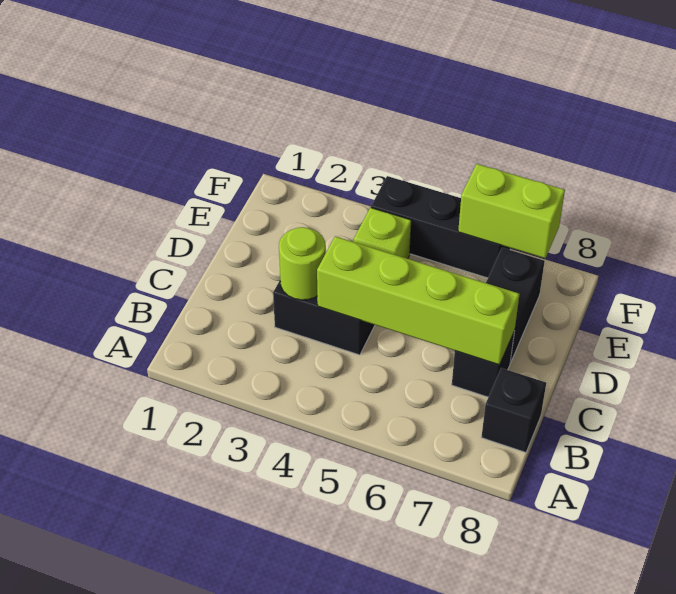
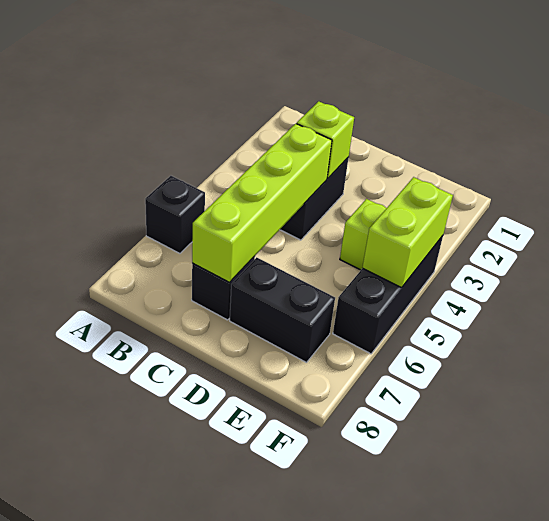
black brick B8 level 1 -> black brick A6 level 1
lime round brick C3 level 2 -> lime brick C3 level 2
lime brick F6:F7 level 2 -> lime brick F4:F5 level 2

